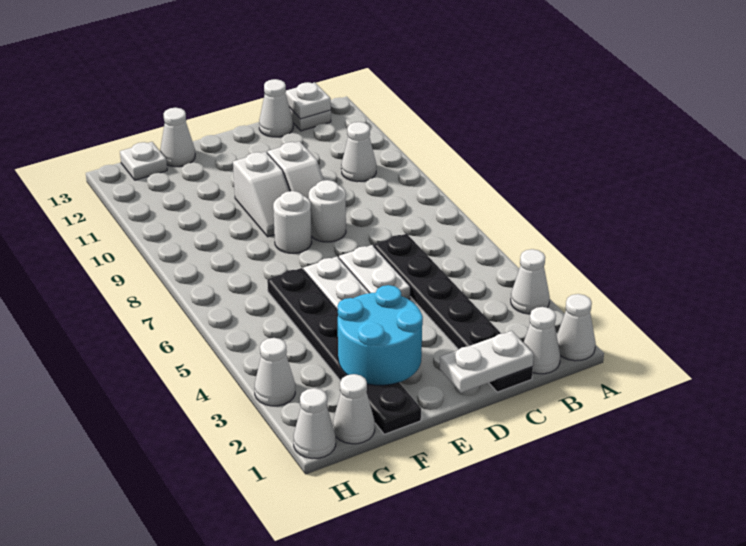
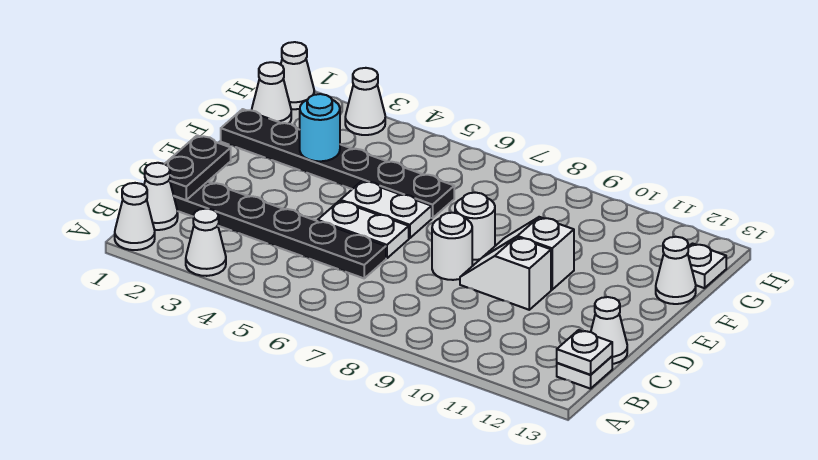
white cone B10 level 1 -> none
white plate C1:D1 level 2 -> black plate C1:D1 level 2
cyan round brick E2:F3 level 2 -> cyan round brick F3 level 2

